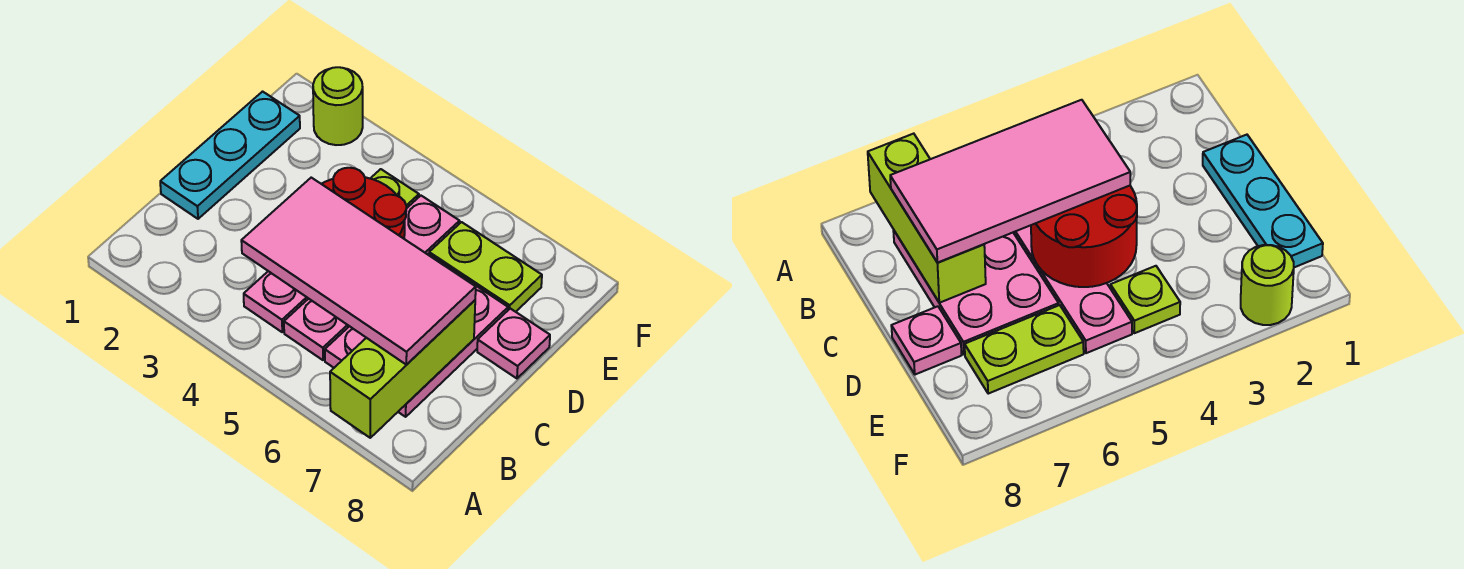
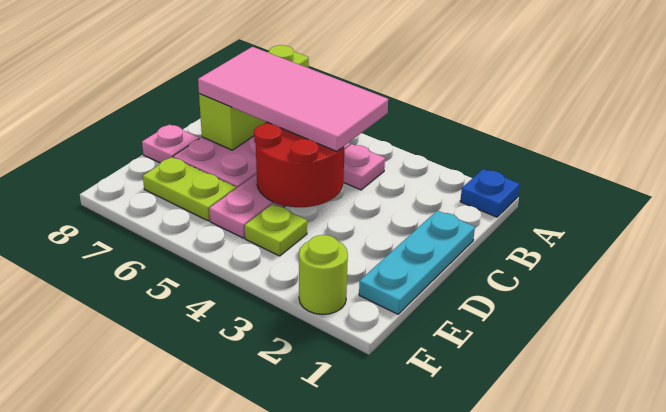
none -> blue plate A1 level 1

